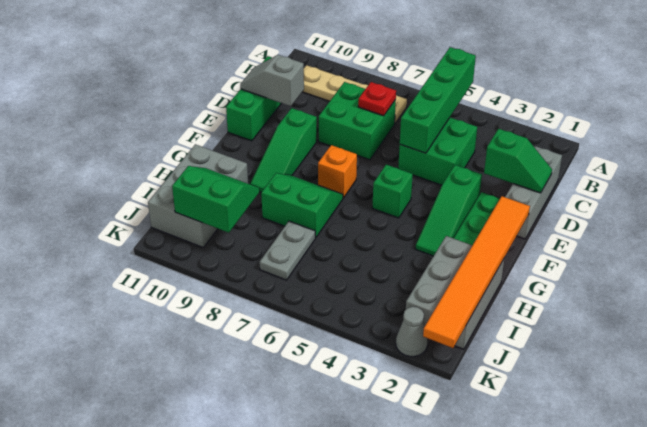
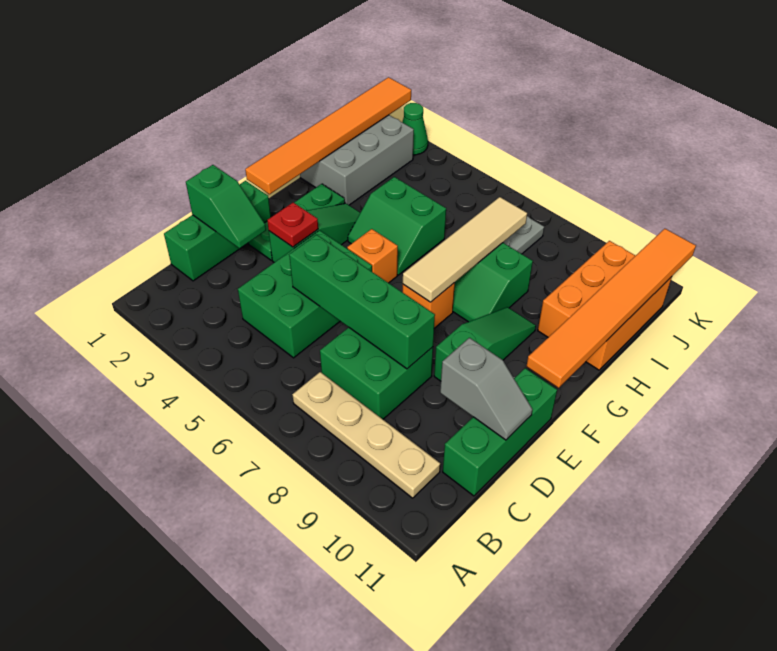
green brick A5:D5 level 2 -> green brick D5:D8 level 2
grey brick C1:E1 level 1 -> green brick C1:E1 level 1
green brick C4:D5 level 1 -> green brick C4:E5 level 1
red plate C7 level 2 -> red plate E3 level 2
green slope D1:D2 level 2 top 2 -> green slope D1:D2 level 2 top 1
green brick F5 level 1 -> orange brick F5 level 1
none -> tan tile F7:I7 level 2
none -> orange tile F11:K11 level 2
grey brick H10:J11 level 1 -> orange brick H10:J11 level 1
green slope I9:J10 level 2 top J -> green slope G4:H5 level 1 top H
grey cone K2 level 1 -> green cone K2 level 1

